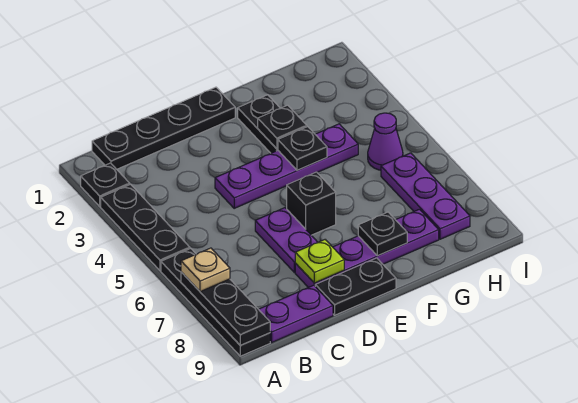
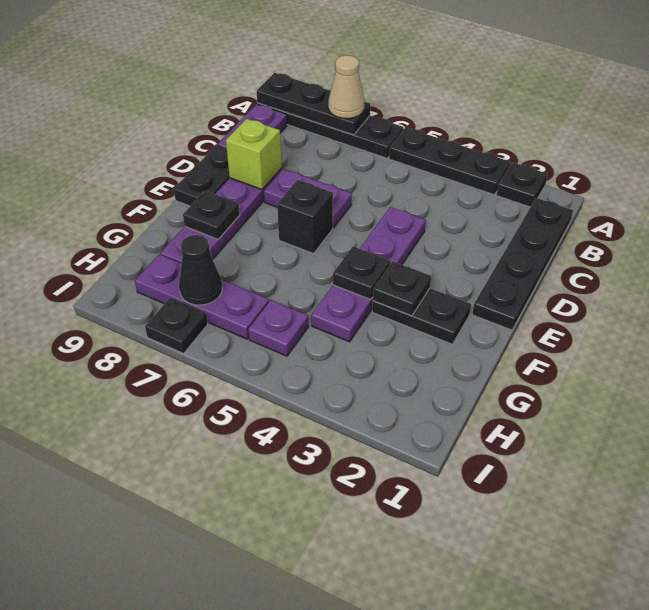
tan plate A7 level 3 -> tan cone A7 level 3
lime plate D8 level 2 -> lime brick D8 level 2
purple cone H5 level 1 -> purple plate H5 level 1
none -> black cone H7 level 2
none -> black plate I7 level 1

